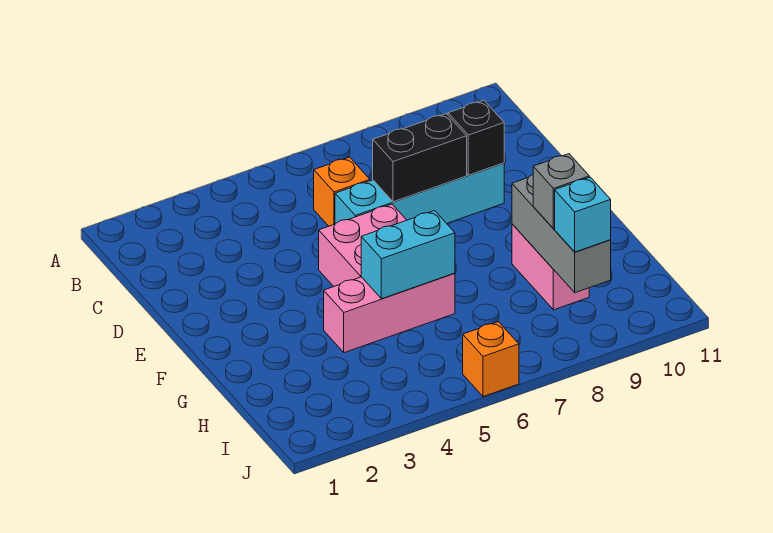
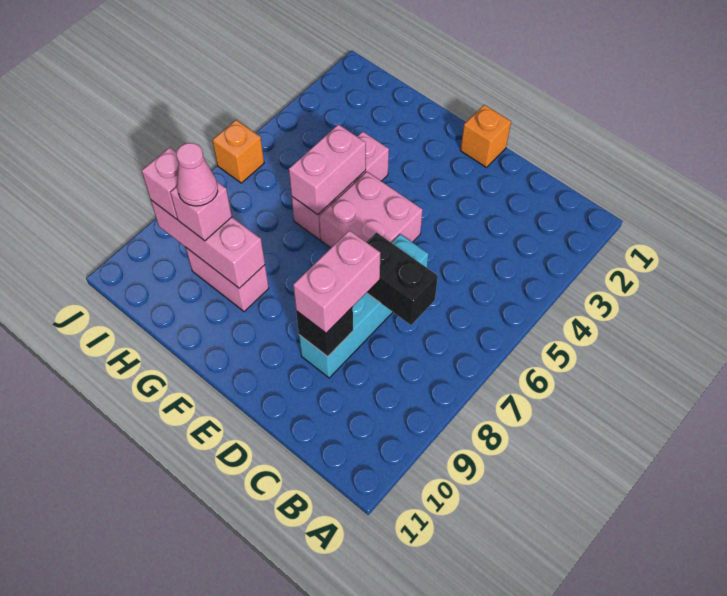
orange brick C6 level 1 -> orange brick E1 level 1
black brick D7:D8 level 2 -> black brick C7:D7 level 2
none -> pink brick D8:D9 level 3
cyan brick G5:G6 level 2 -> pink brick G5:G6 level 2
grey brick G9:I9 level 2 -> pink brick G9:I9 level 2
grey brick H9 level 3 -> pink brick H9 level 3
none -> pink cone H9 level 4
cyan brick I9 level 3 -> pink brick I9 level 3

